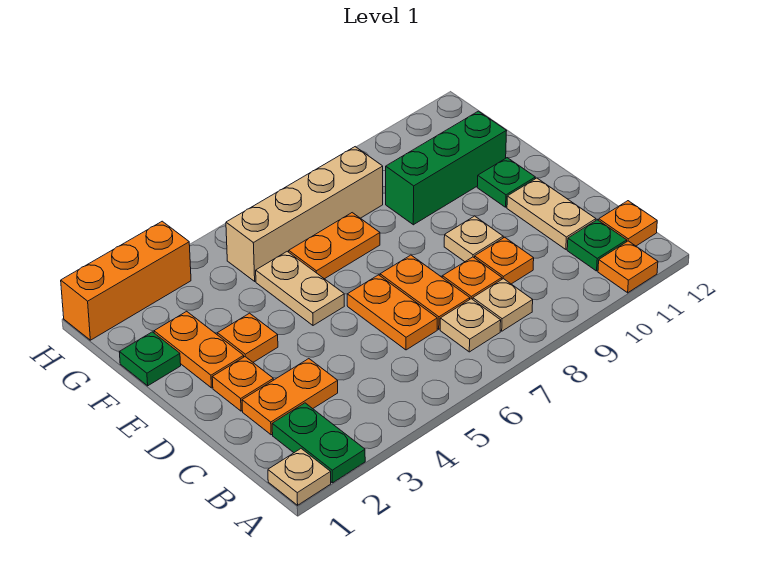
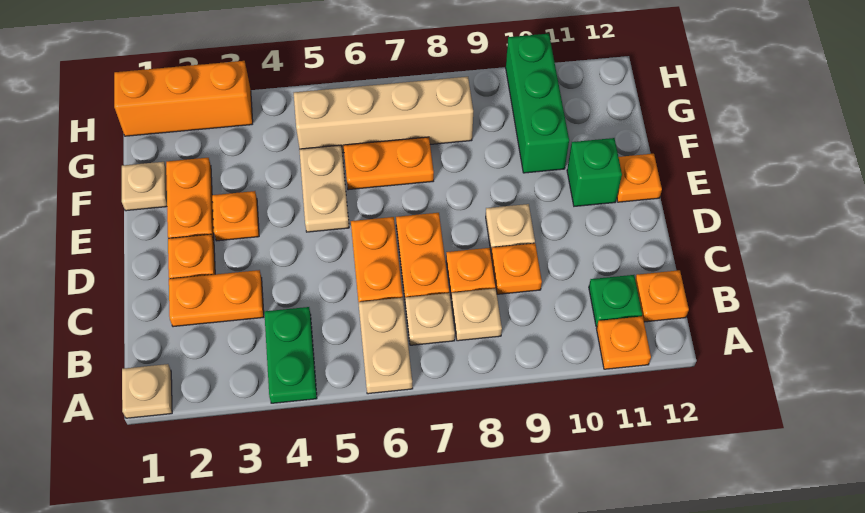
green plate A2:B2 level 1 -> green plate A4:B4 level 1
tan plate C11:D11 level 1 -> tan plate A6:B6 level 1
green plate E11 level 1 -> green brick E11 level 1
none -> orange plate E12 level 1
green plate F1 level 1 -> tan plate F1 level 1
green brick F9:F11 level 1 -> green brick F10:H10 level 1

